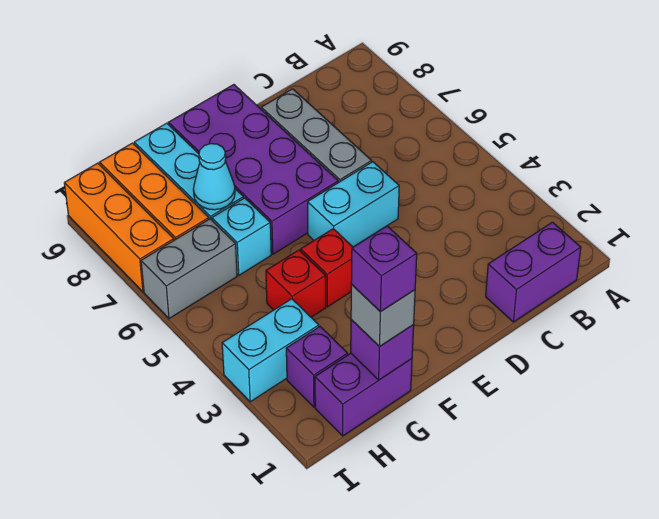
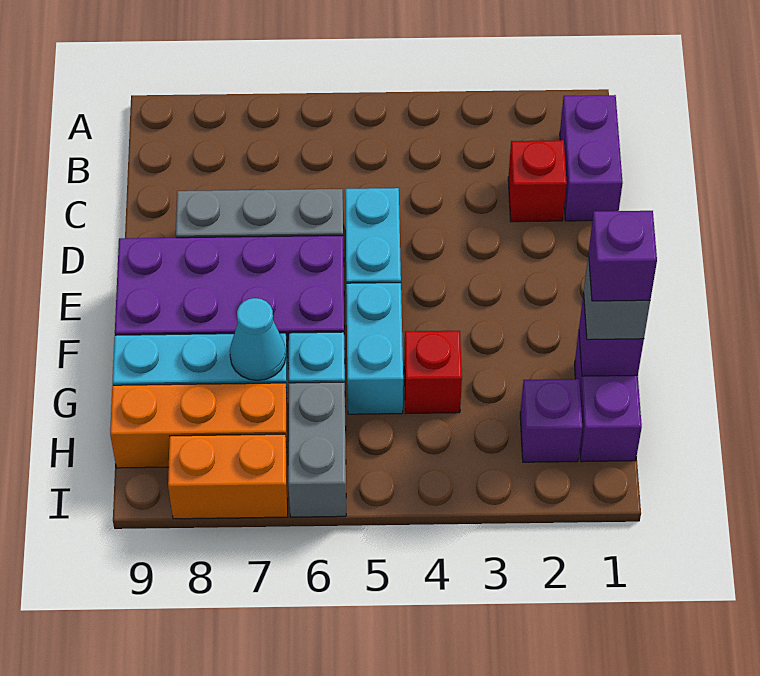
red brick F4 level 1 -> red brick C2 level 1
cyan brick H3:I3 level 1 -> cyan brick F5:G5 level 1
orange brick I7:I9 level 1 -> orange brick I7:I8 level 1

